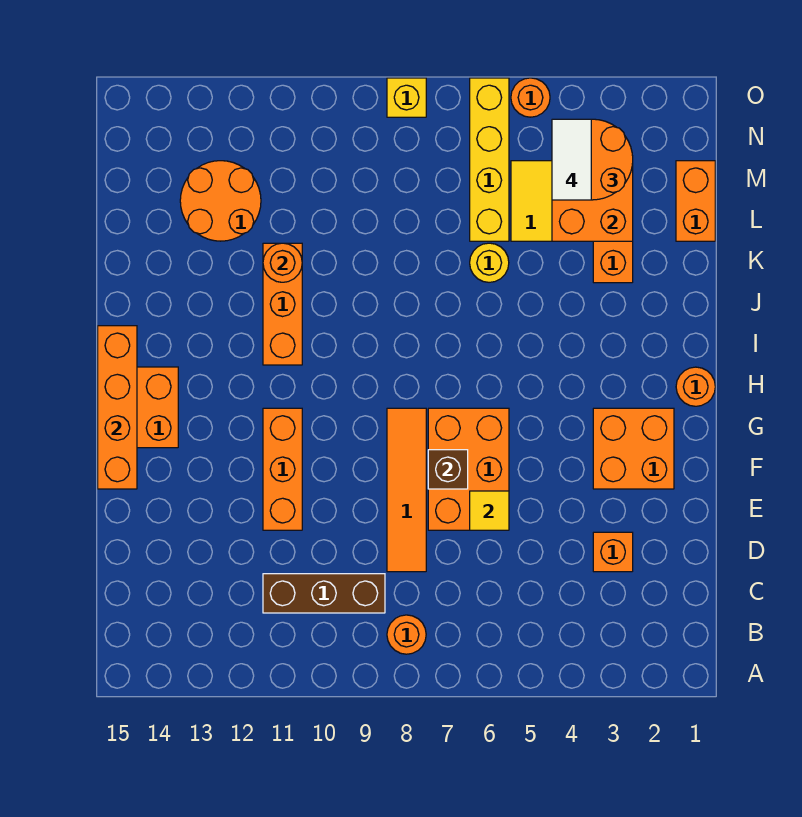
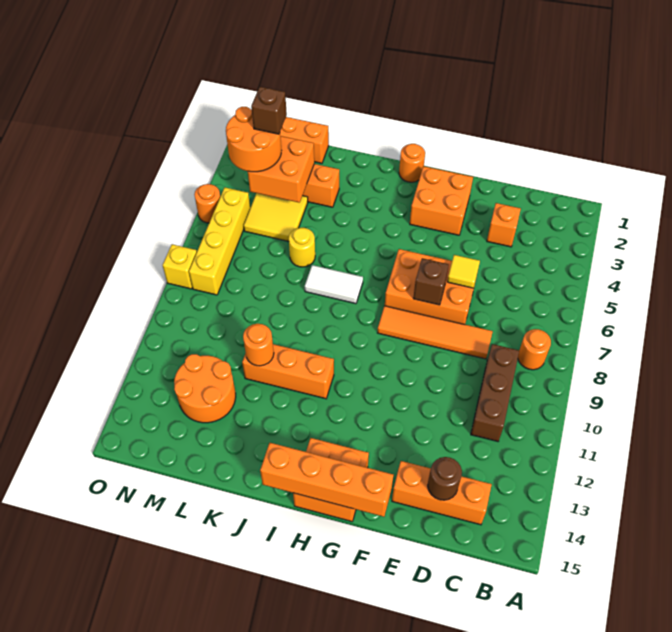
none -> brown round brick D14 level 2
orange brick E11:G11 level 1 -> orange brick C14:E14 level 1
yellow brick L6:O6 level 1 -> yellow brick N5:N8 level 1
none -> brown brick M3 level 4
white tile M4:N4 level 4 -> white tile I7:J7 level 1

